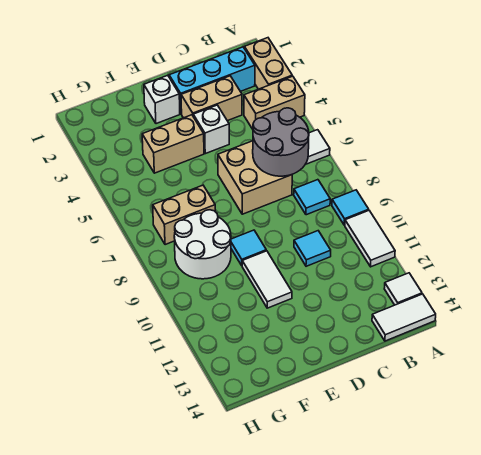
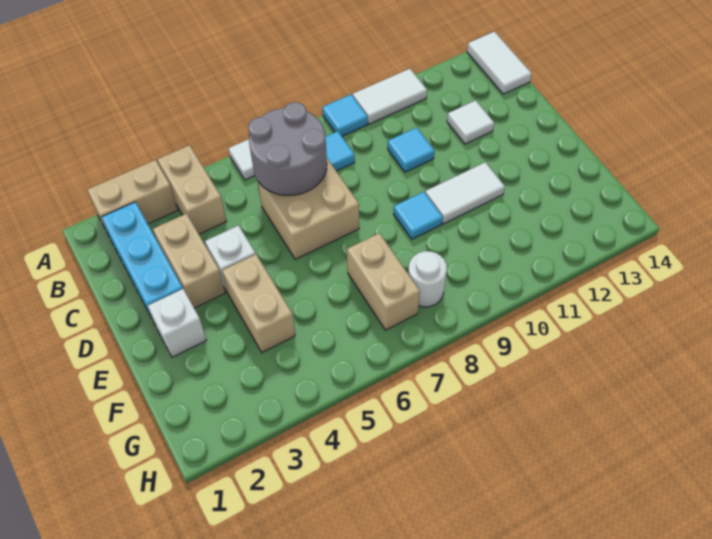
white tile A13 level 1 -> white tile C12 level 1
white round brick F8:G9 level 1 -> white round brick G8 level 1

